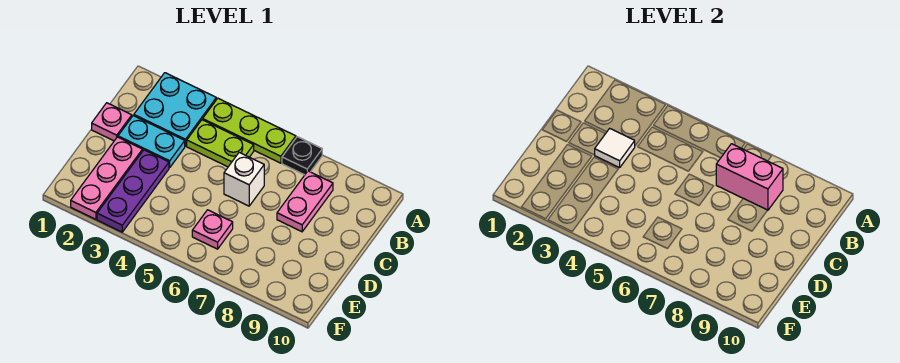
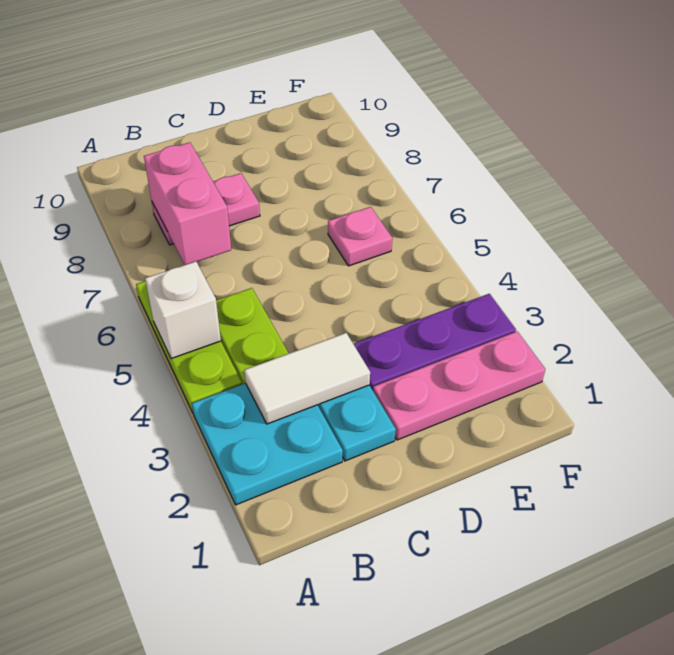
black plate A7 level 1 -> none
pink plate C1 level 1 -> none
white tile C3 level 2 -> white tile B3:C3 level 2
white brick C6 level 1 -> white brick A5 level 2

